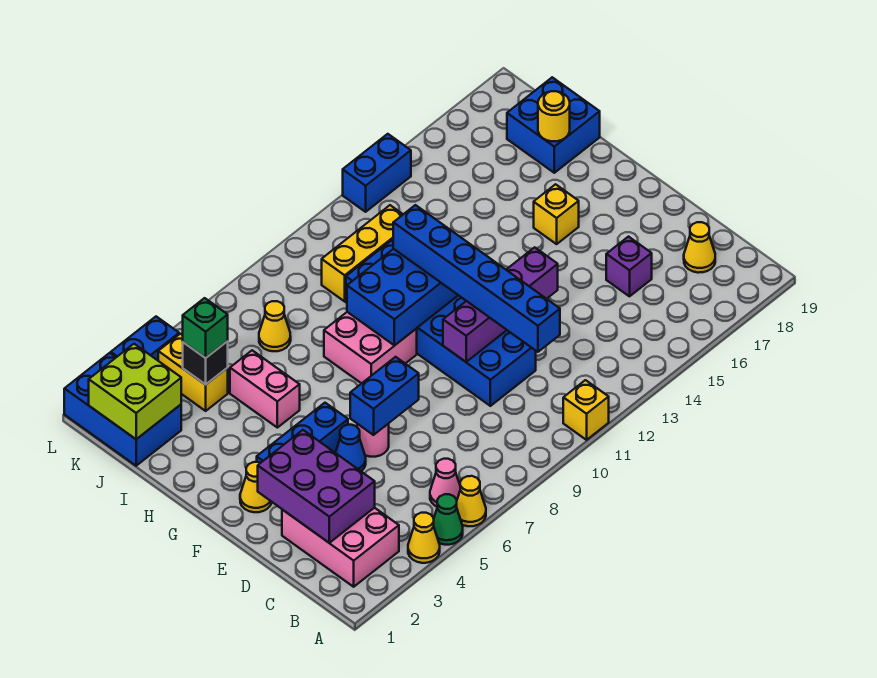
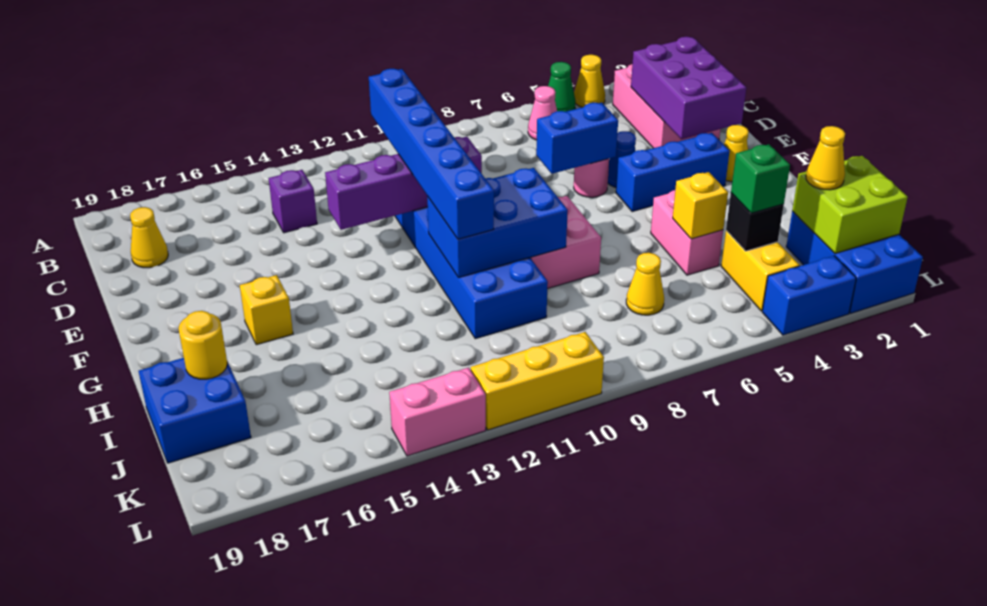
yellow cone A6 level 1 -> yellow cone J2 level 3
yellow brick A11 level 1 -> yellow brick I5 level 2
purple brick D16 level 1 -> purple brick C14 level 1
yellow brick J10:J12 level 1 -> yellow brick L10:L12 level 1
blue brick L13:L14 level 1 -> pink brick L13:L14 level 1

